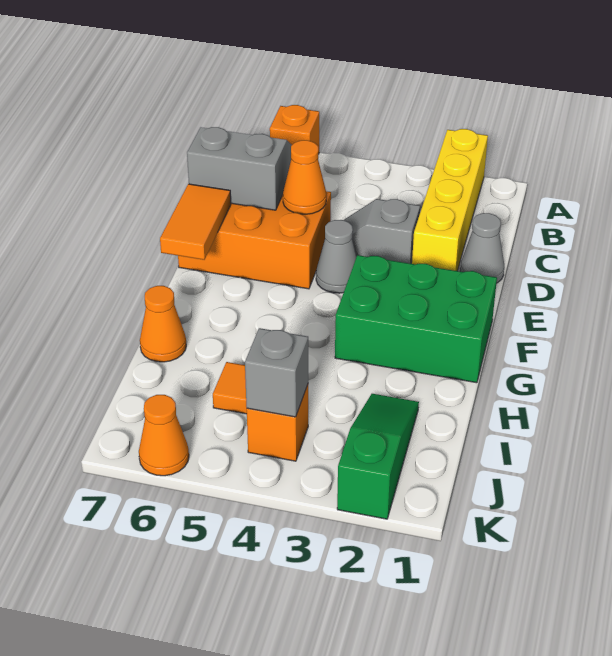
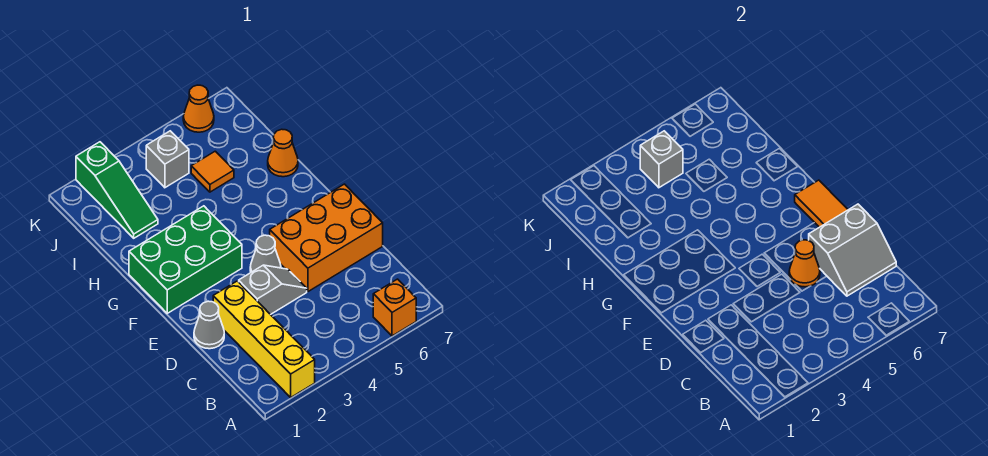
orange brick J4 level 1 -> grey brick J4 level 1

